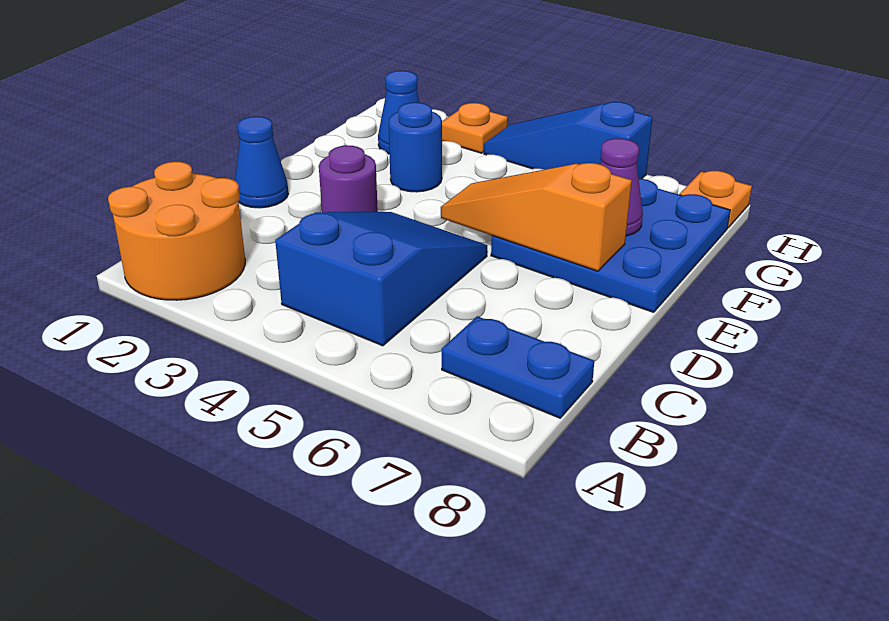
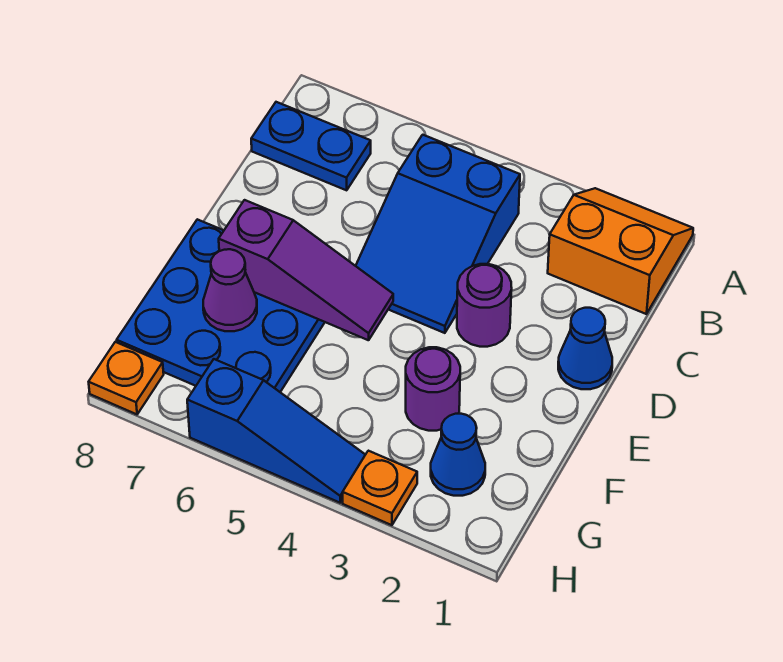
orange round brick A1:B2 level 1 -> orange slope A1:B2 level 1 top B
orange slope E5:E7 level 2 top 7 -> purple slope E5:E7 level 2 top 7
blue round brick F3 level 1 -> purple round brick F3 level 1

